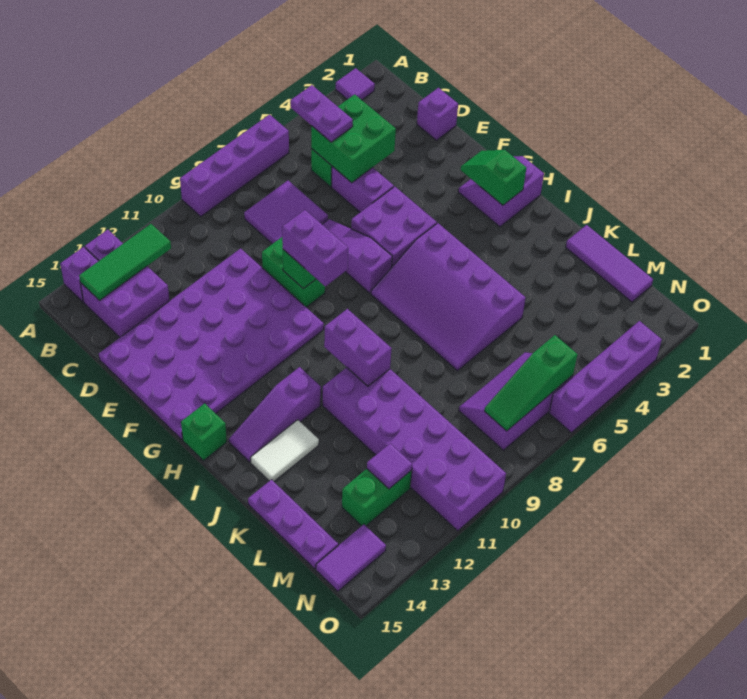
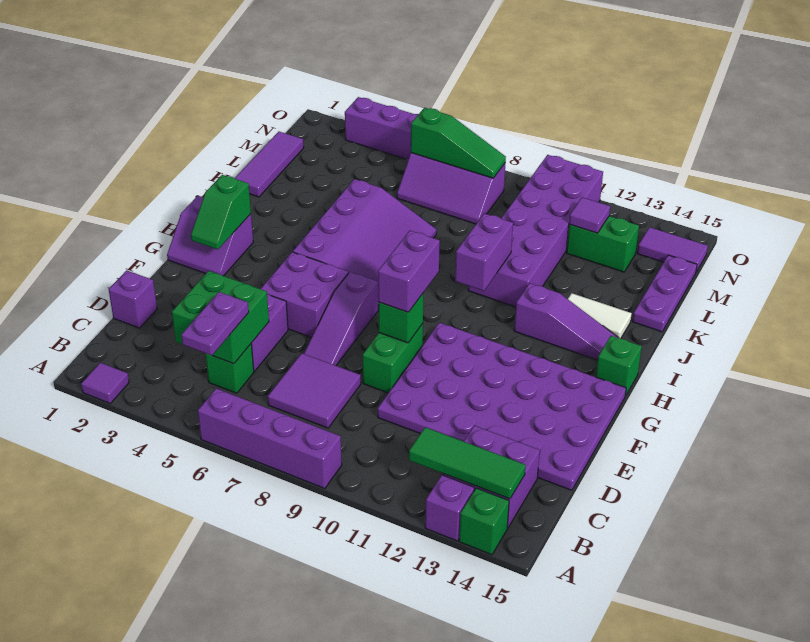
purple brick A14 level 1 -> green brick A14 level 1

